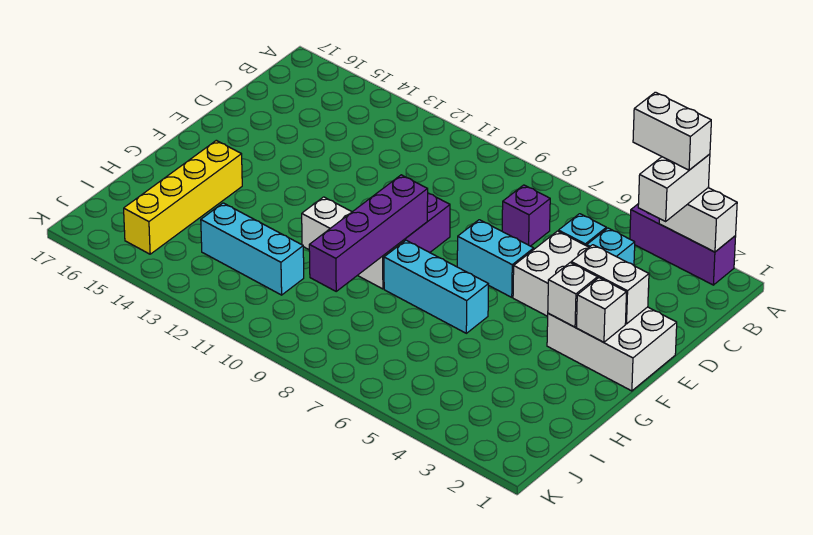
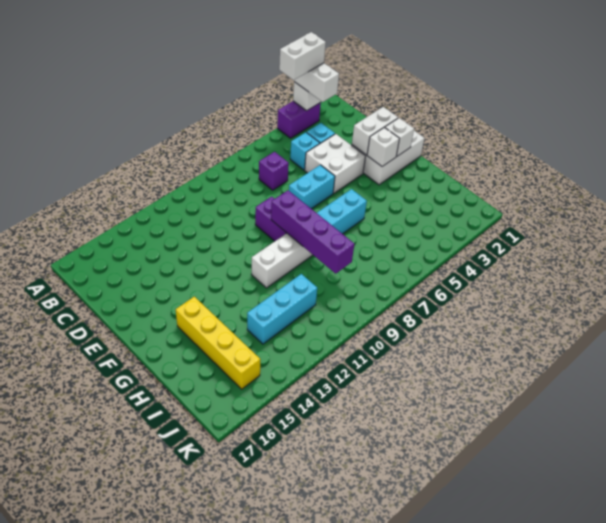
purple brick A2:A4 level 1 -> purple brick A3:A4 level 1

